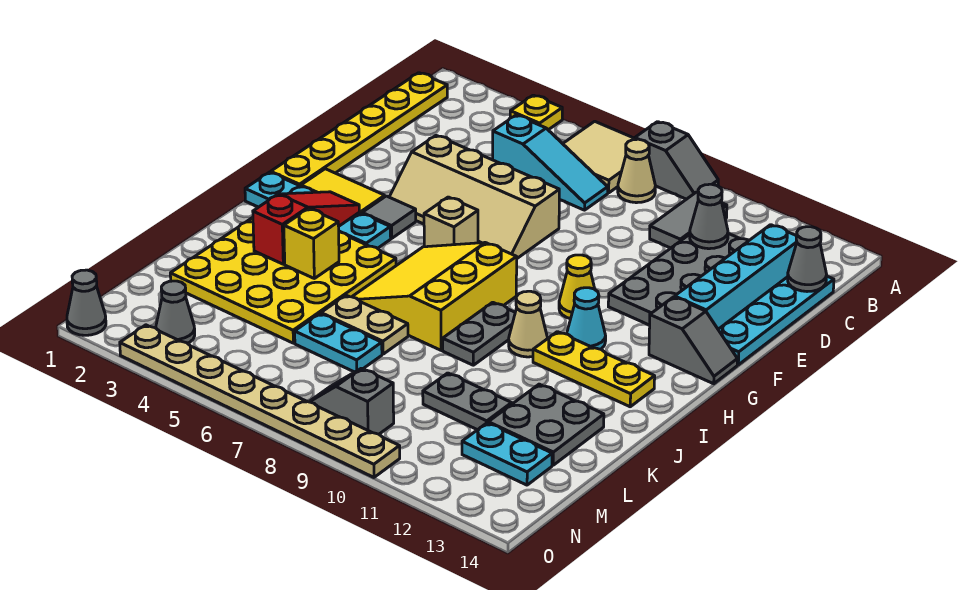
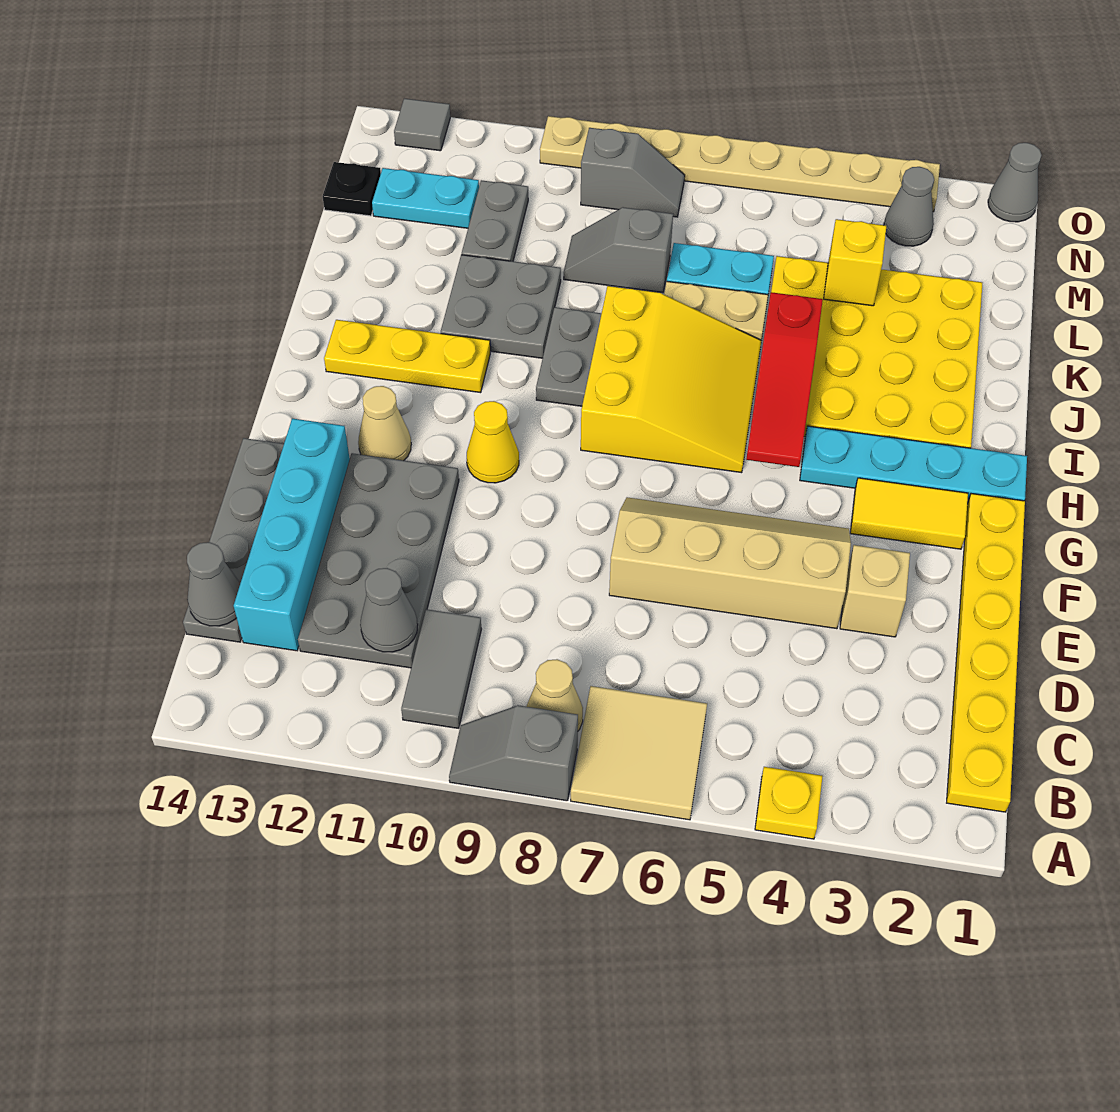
cyan slope C5:C7 level 1 top 5 -> none
cyan plate C14:F14 level 1 -> grey plate C14:F14 level 1
grey tile G4 level 1 -> grey tile O13 level 1
tan brick G6 level 1 -> tan brick E3 level 1
grey slope G13:G14 level 1 top 13 -> grey slope L8:L9 level 1 top 8
red slope H3:J3 level 2 top J -> red slope H5:J5 level 2 top J
cyan cone H11 level 1 -> none
tan cone I10 level 1 -> tan cone G12 level 1
yellow brick J4 level 2 -> yellow brick L4 level 2
grey plate K12:L13 level 1 -> grey plate J10:K11 level 1
grey plate L10:L11 level 1 -> grey plate L11:M11 level 1
none -> black plate M14 level 1

